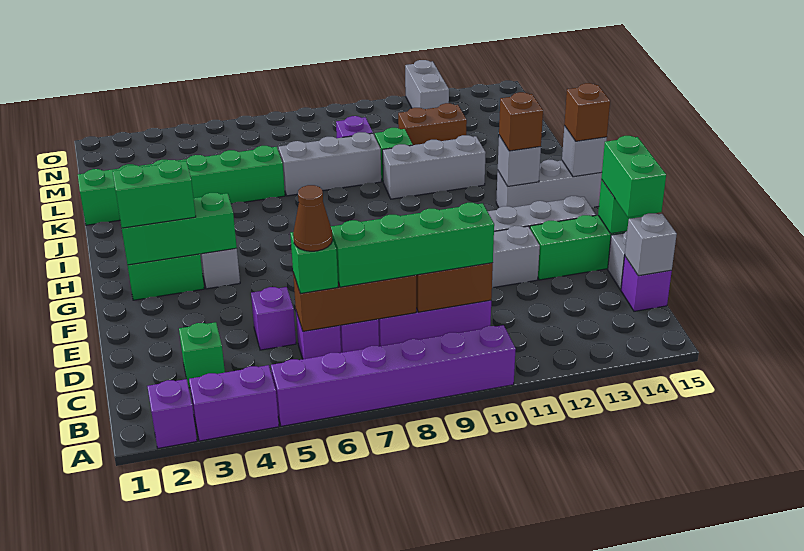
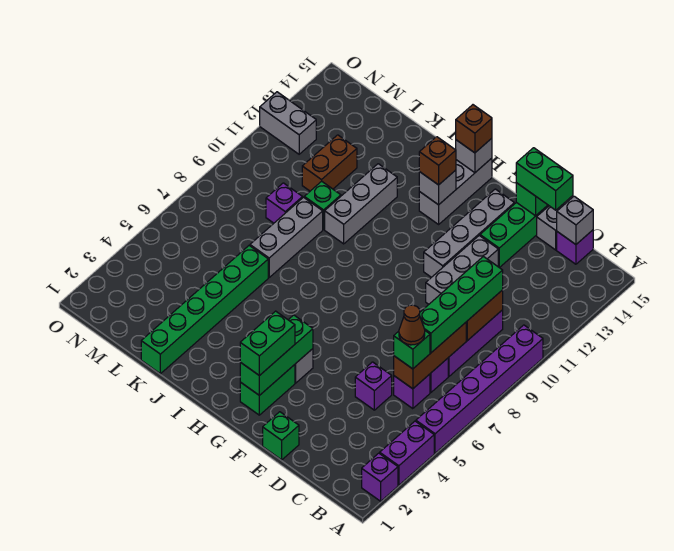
green brick C3 level 1 -> green brick E1 level 1

